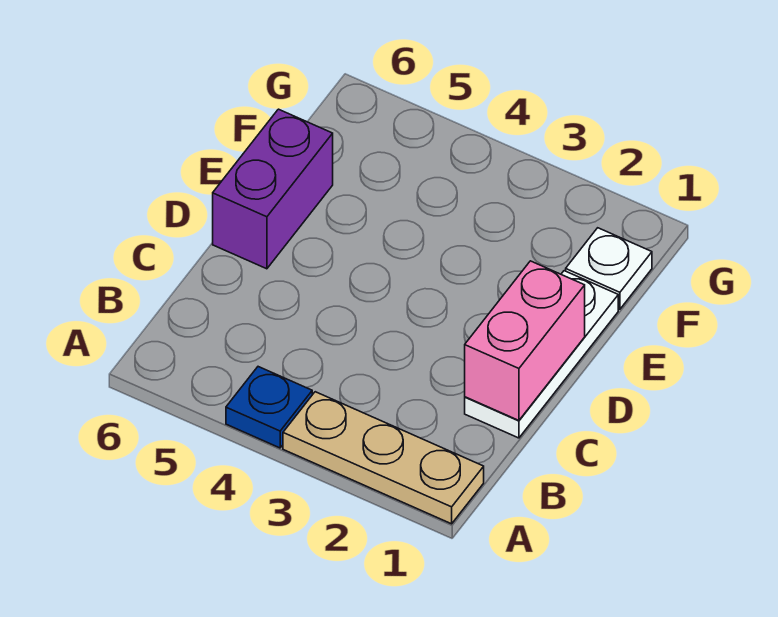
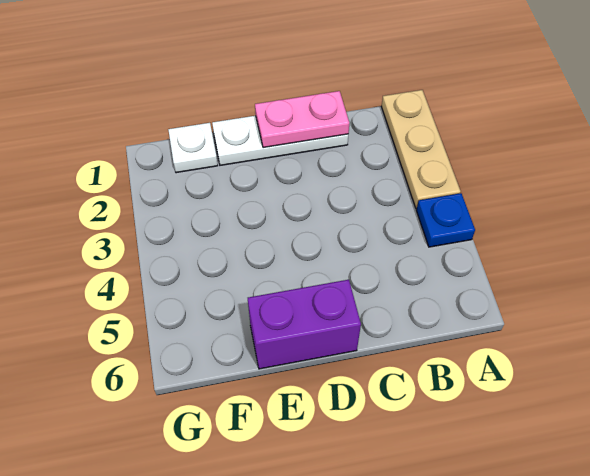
pink brick C1:D1 level 2 -> pink plate C1:D1 level 2

